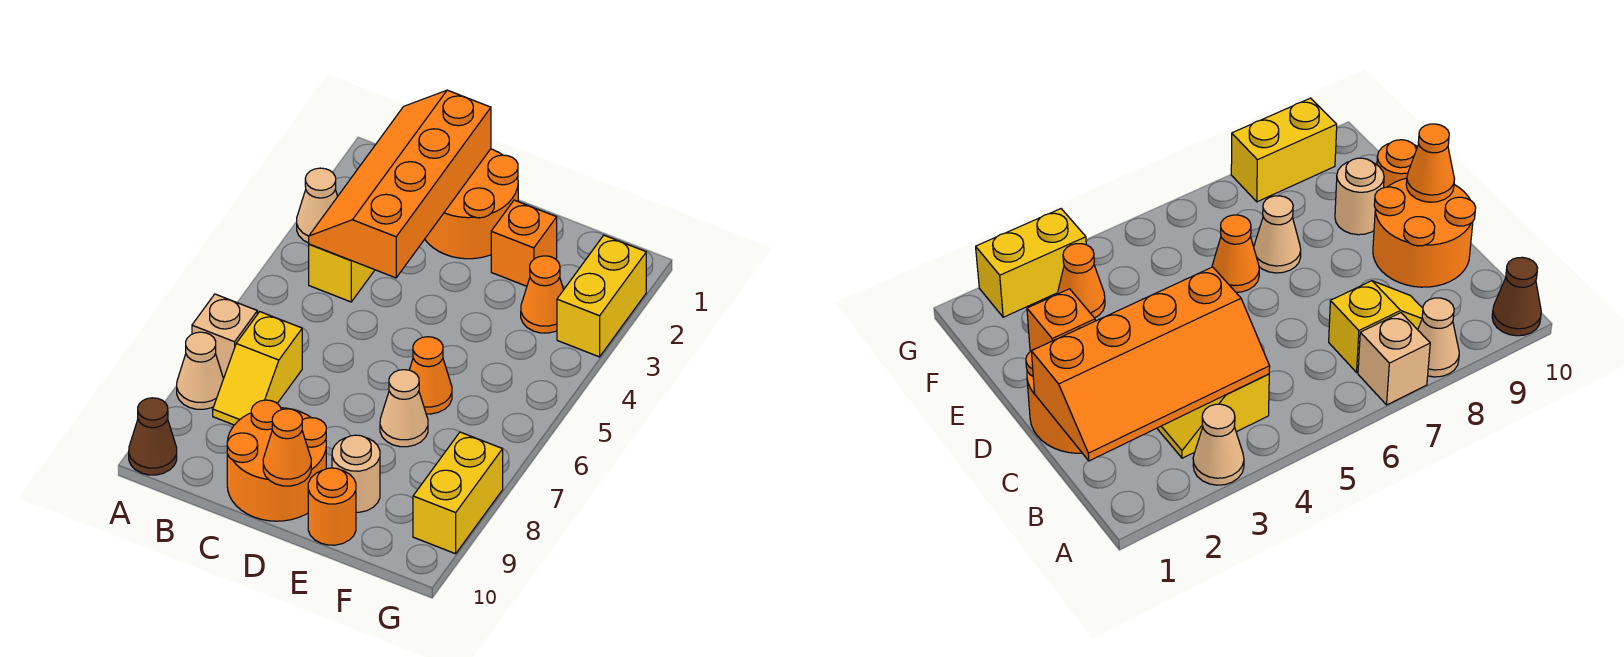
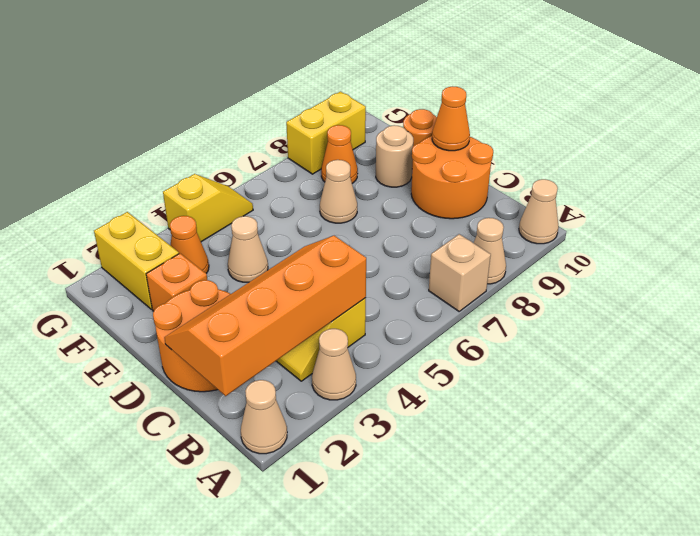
none -> tan cone A1 level 1
brown cone A10 level 1 -> tan cone A10 level 1
orange slope B1:C4 level 2 top C -> orange slope B1:C4 level 2 top B
yellow slope B7:B8 level 1 top 7 -> yellow slope G4:G5 level 1 top 4
none -> tan cone E4 level 1
orange cone E6 level 1 -> orange cone F8 level 1
yellow brick G2:G3 level 1 -> yellow brick F2:G2 level 1

